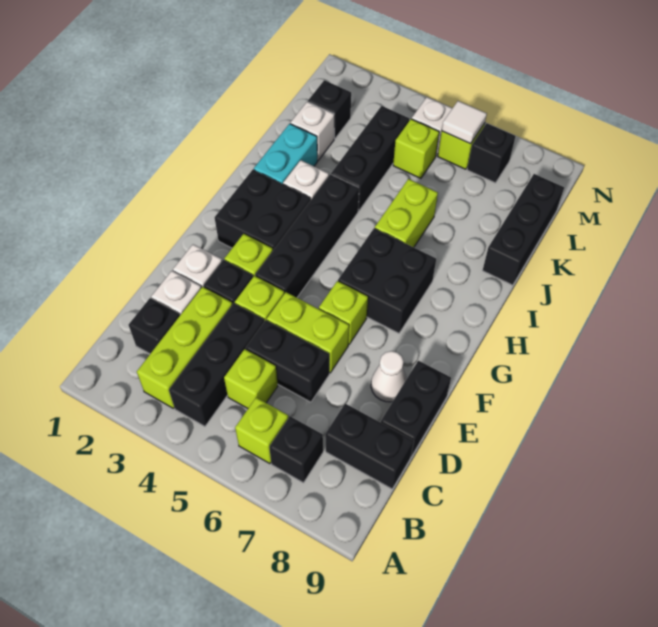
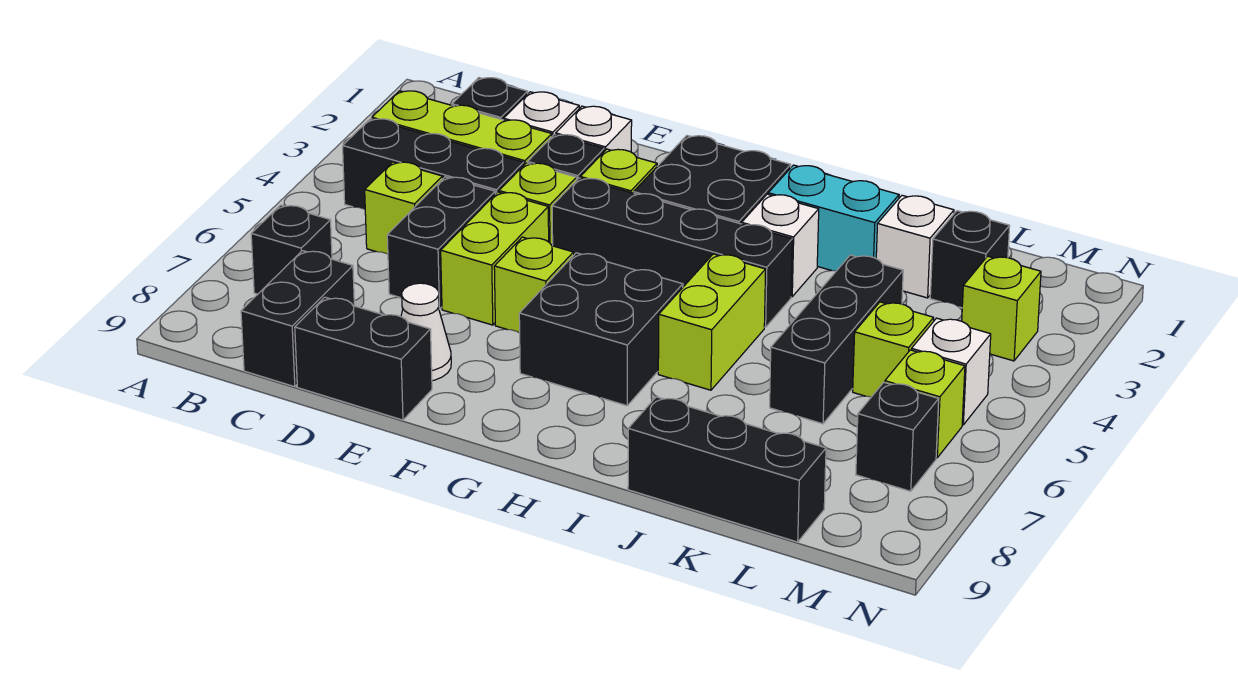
lime brick B6 level 1 -> lime brick M3 level 1
lime brick I6:J6 level 1 -> lime brick I5:I6 level 1
black brick J4:L4 level 1 -> black brick K4:K6 level 1
white tile M6 level 2 -> none

